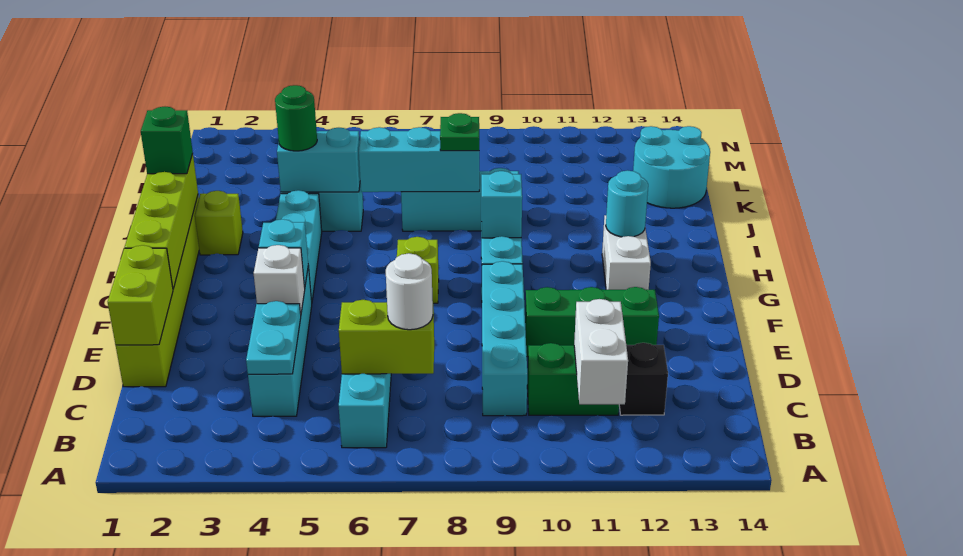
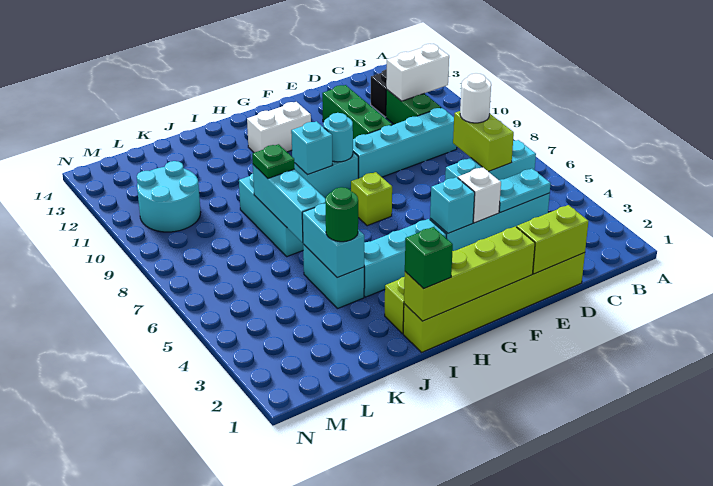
cyan round brick H12 level 2 -> cyan round brick G9 level 2
cyan round brick K13:L14 level 1 -> cyan round brick L10:M11 level 1

